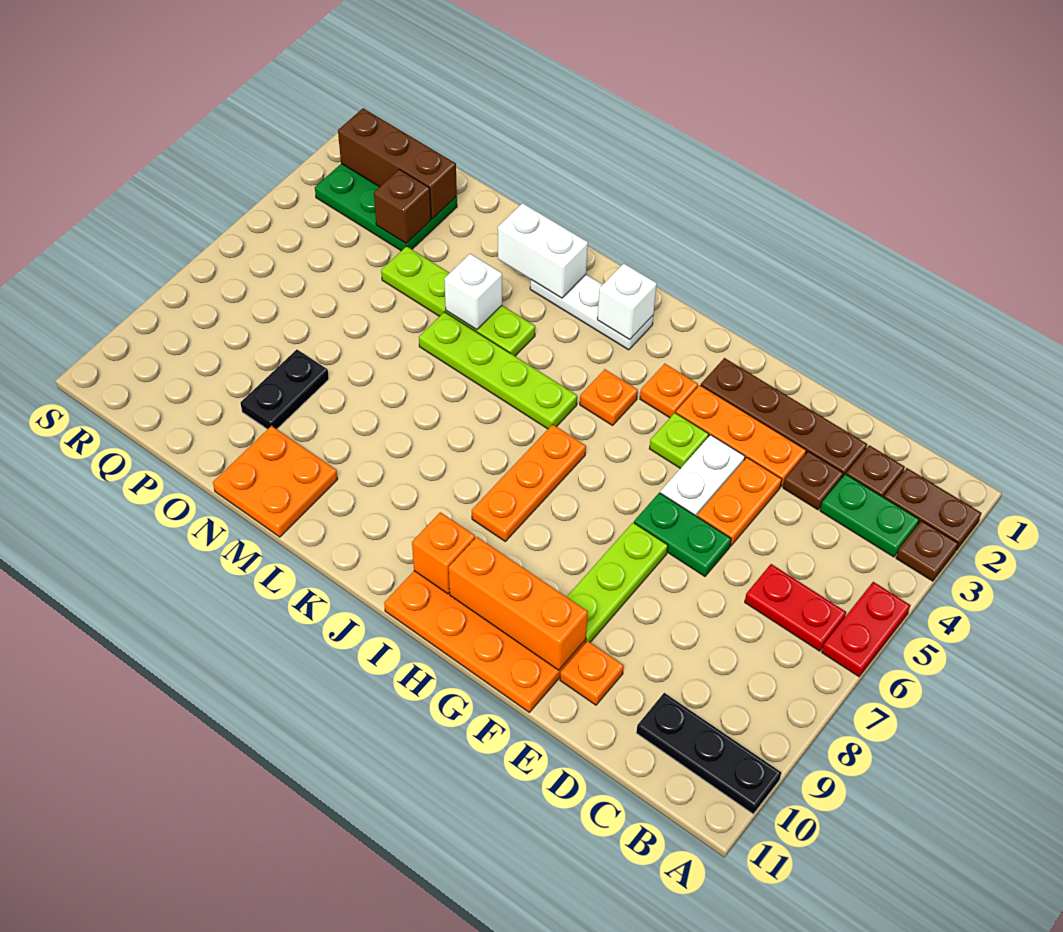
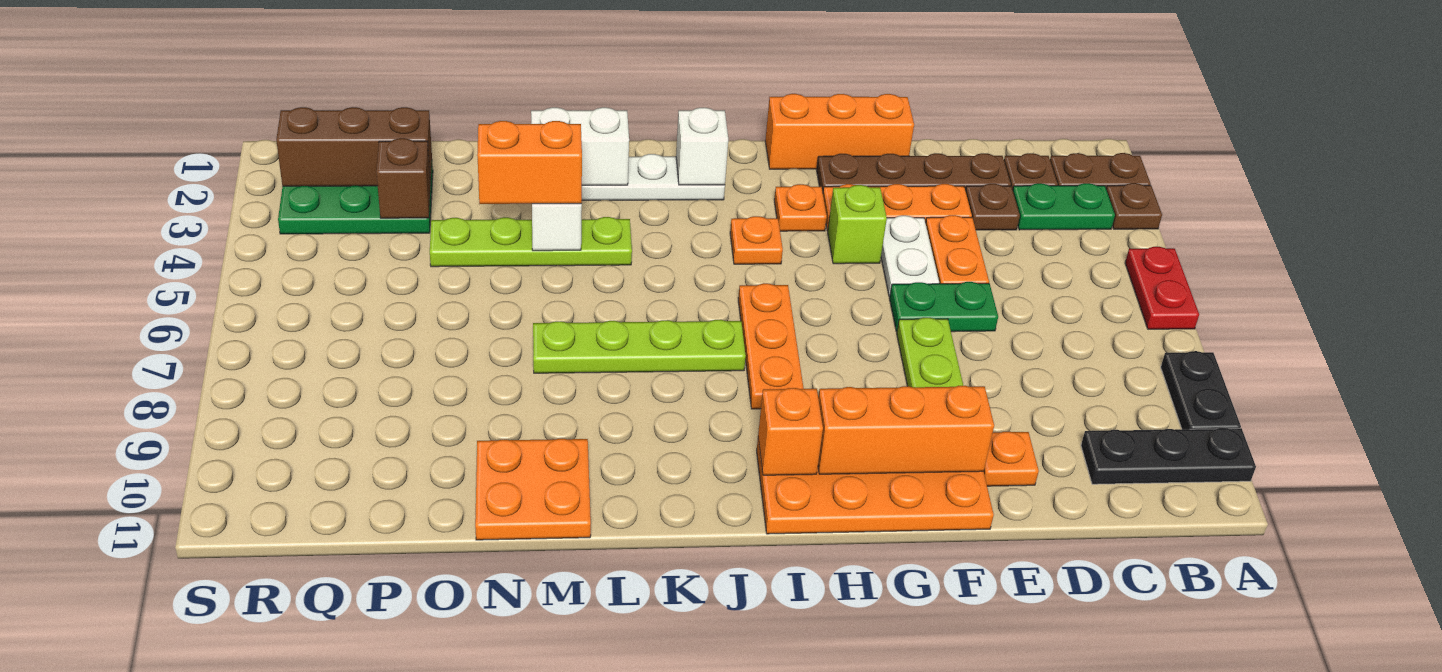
red plate B6:C6 level 1 -> none
none -> orange brick F1:H1 level 1
lime plate G4 level 1 -> lime brick G4 level 1
lime plate J5:M5 level 1 -> lime plate J7:M7 level 1
none -> orange brick M4:N4 level 3
black plate O8:O9 level 1 -> black plate A8:A9 level 1

